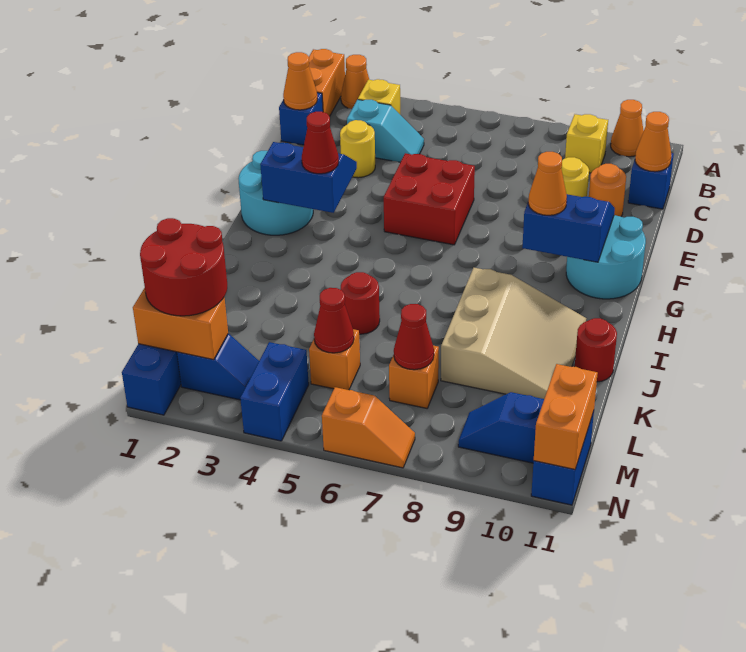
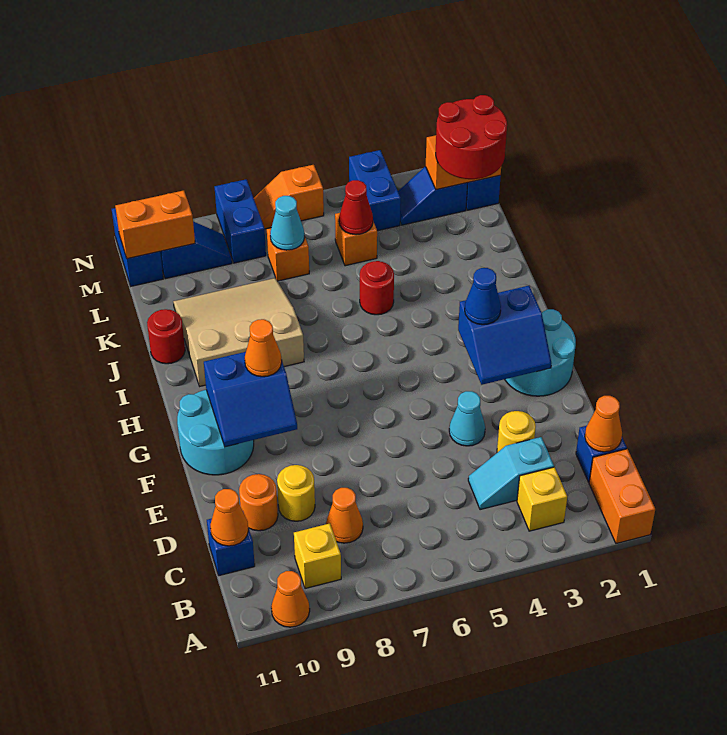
orange cone A2 level 1 -> orange cone C8 level 1
none -> cyan cone E4 level 1
red brick E5:F6 level 1 -> none
red cone G3 level 3 -> blue cone G3 level 3
tan slope I8:K10 level 1 top 8 -> tan slope I8:K10 level 1 top I
red cone L7 level 2 -> cyan cone L7 level 2
none -> blue brick M8:N8 level 1
orange brick M11:N11 level 2 -> orange brick M10:M11 level 2

